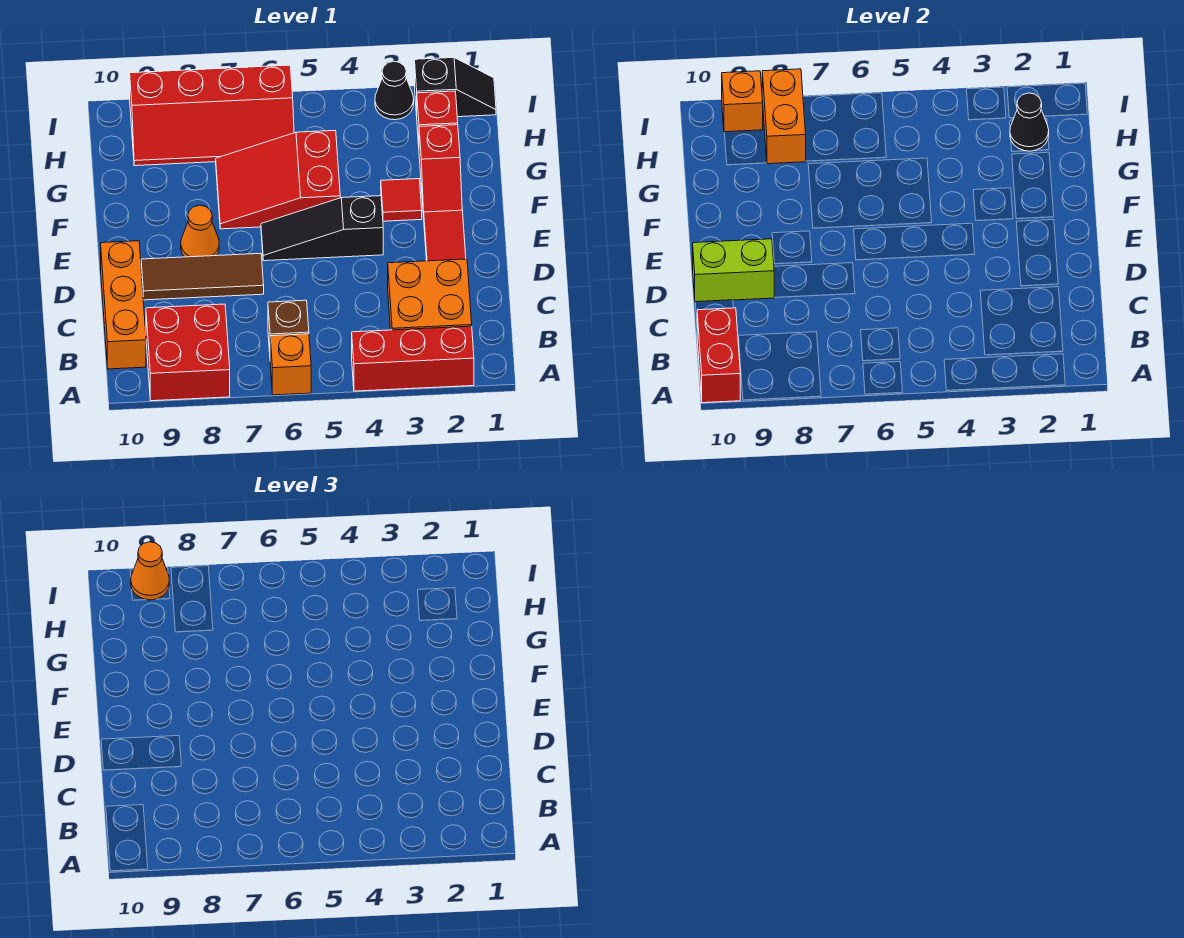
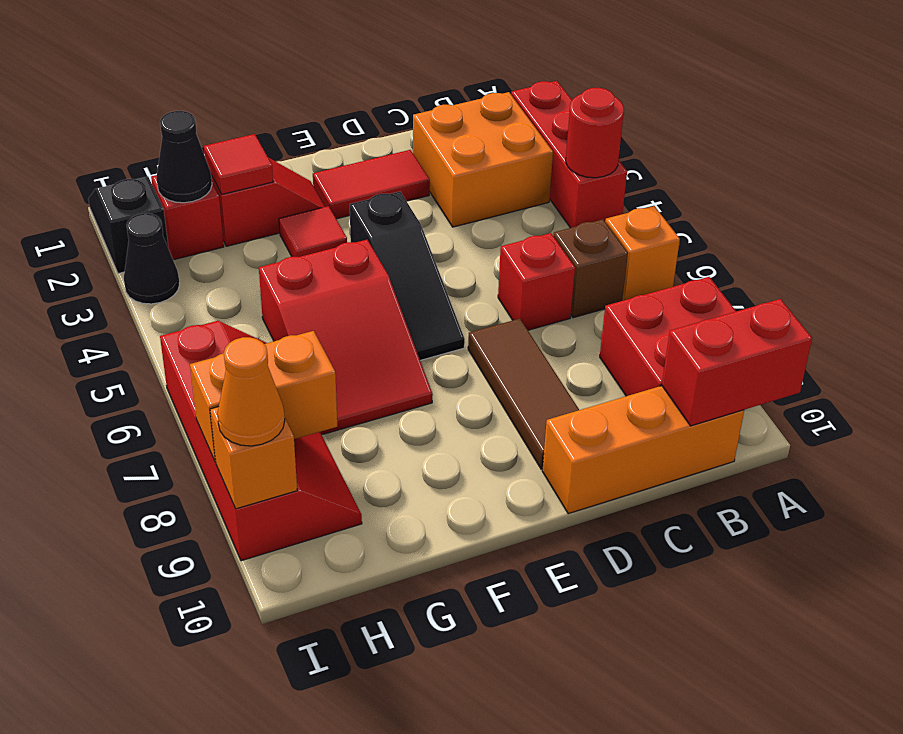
none -> red round brick A4 level 2
none -> red brick C6 level 1
lime brick D9:D10 level 2 -> none
orange cone E8 level 1 -> none
none -> red tile G2 level 2

